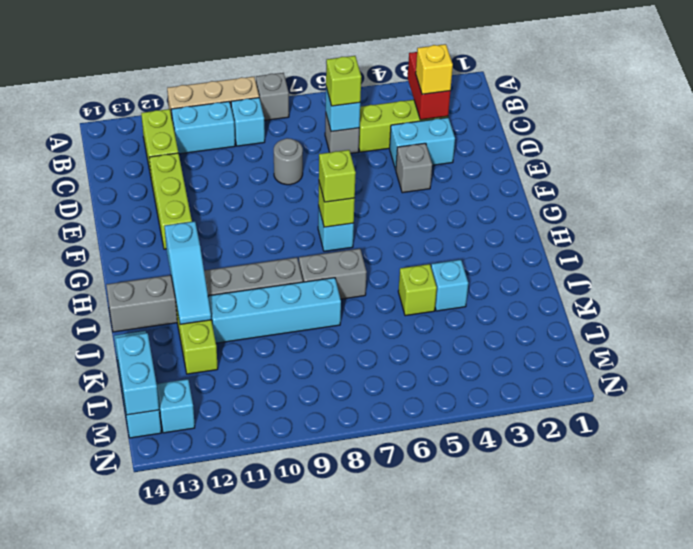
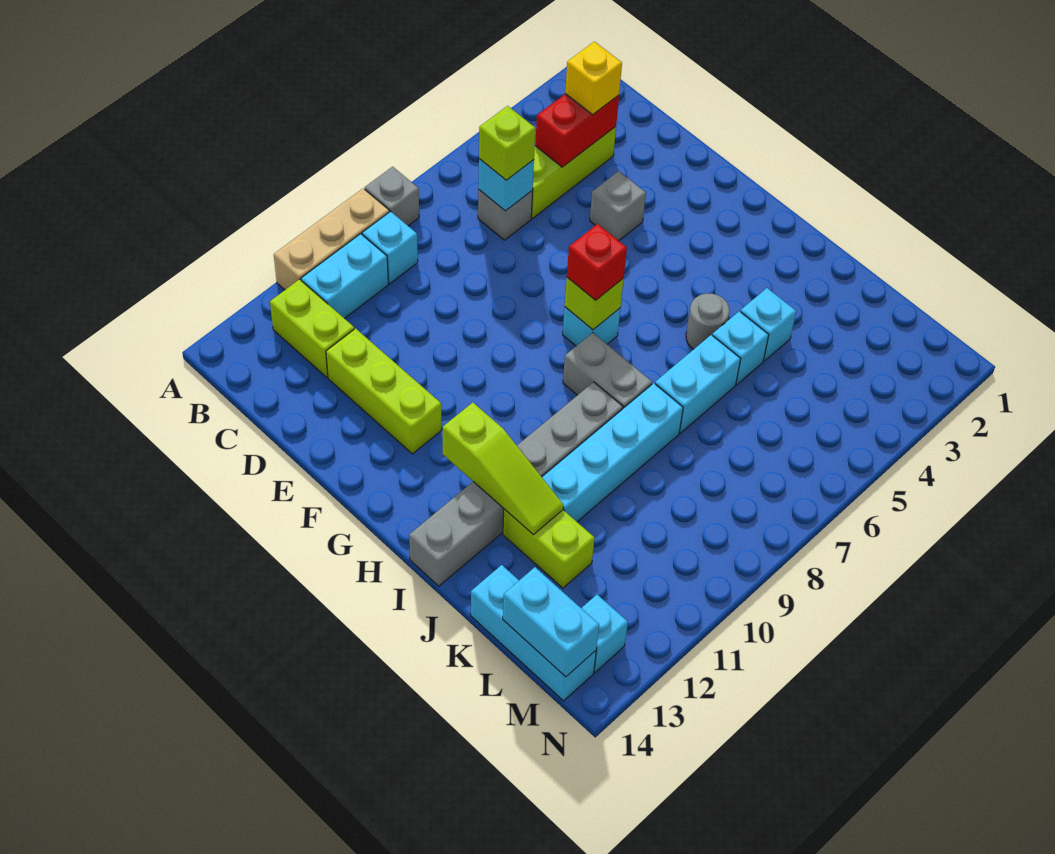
red brick B3:C3 level 2 -> red brick C3:C4 level 2
cyan brick D3:D4 level 1 -> cyan brick J6:J7 level 1
grey round brick D8 level 1 -> grey round brick I5 level 1
lime brick G7 level 3 -> red brick G7 level 3
cyan slope H12:J12 level 2 top H -> lime slope H12:J12 level 2 top H
grey brick I7:I8 level 1 -> grey brick H8:I8 level 1
lime brick J5 level 1 -> cyan brick J5 level 1

